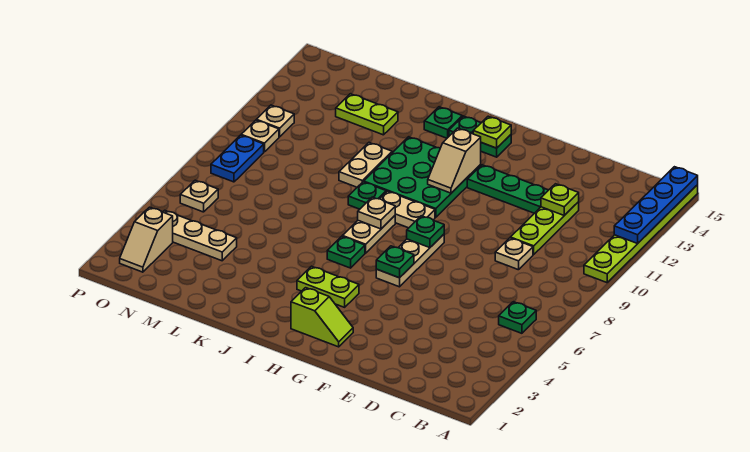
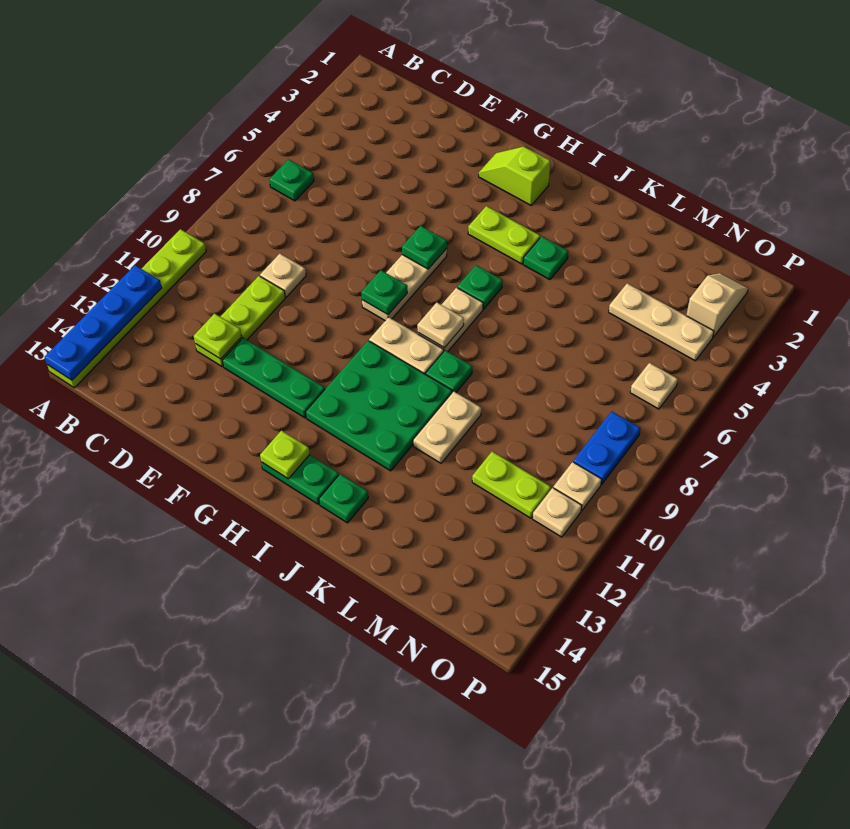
tan slope H11:H12 level 2 top 12 -> none
none -> green plate J4 level 1
lime plate L13:M13 level 1 -> lime plate M11:N11 level 1

